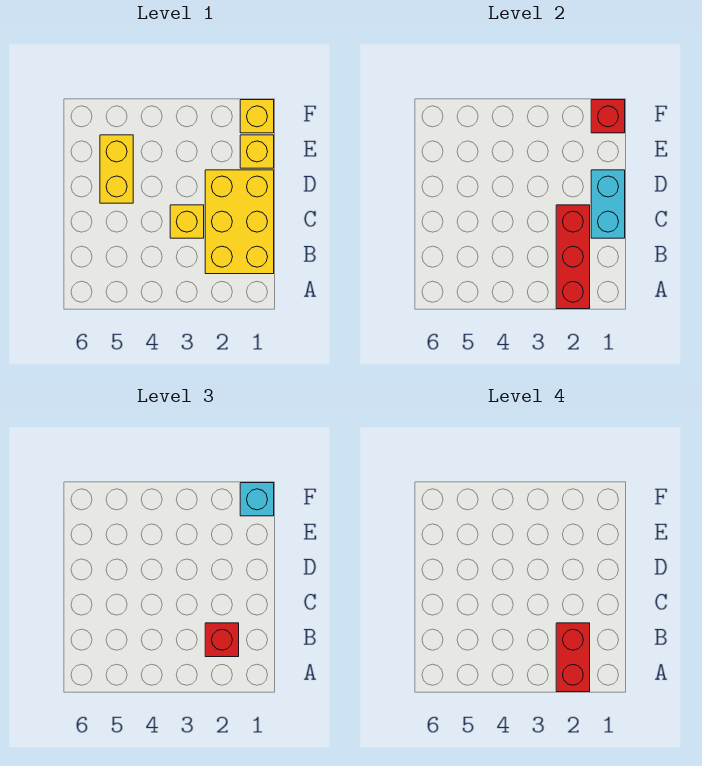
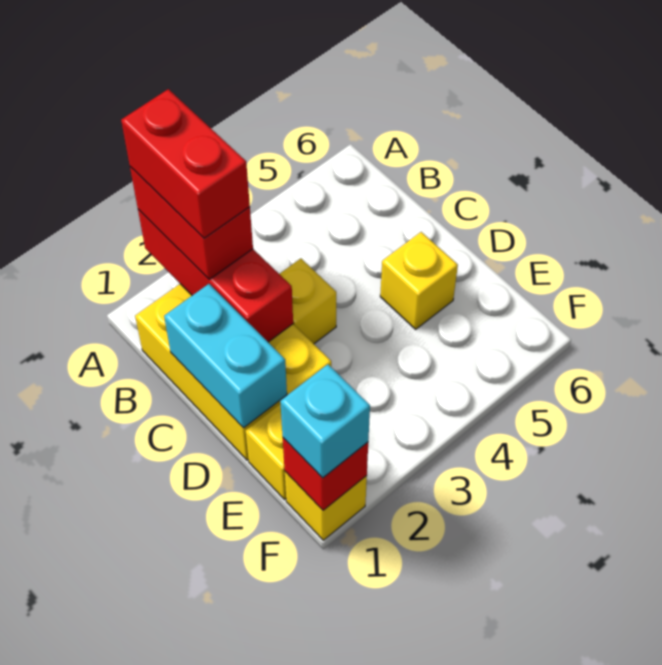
red brick B2 level 3 -> red brick A2:B2 level 3
yellow brick D5:E5 level 1 -> yellow brick D5 level 1

